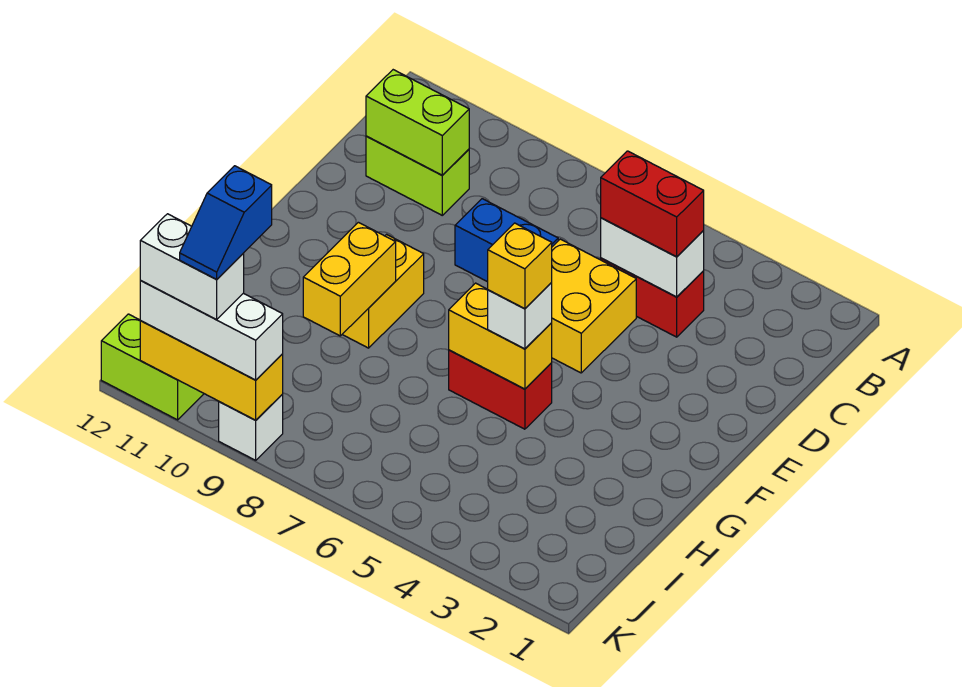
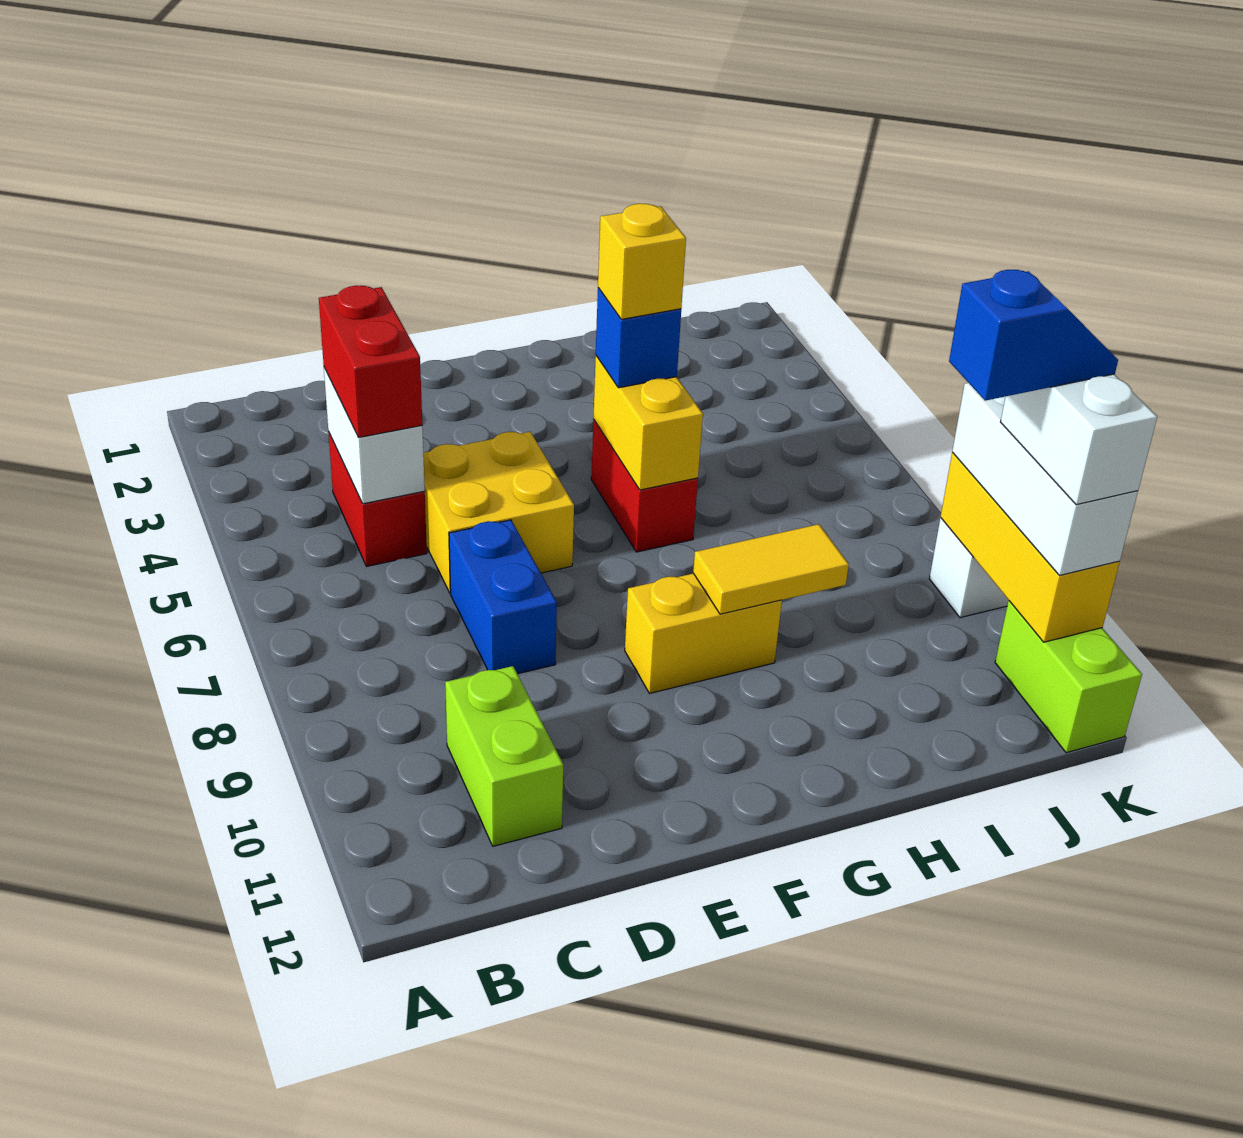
lime brick C10:C11 level 2 -> none
white brick G5 level 3 -> blue brick G5 level 3
yellow brick G9:H9 level 2 -> yellow tile G9:H9 level 2

